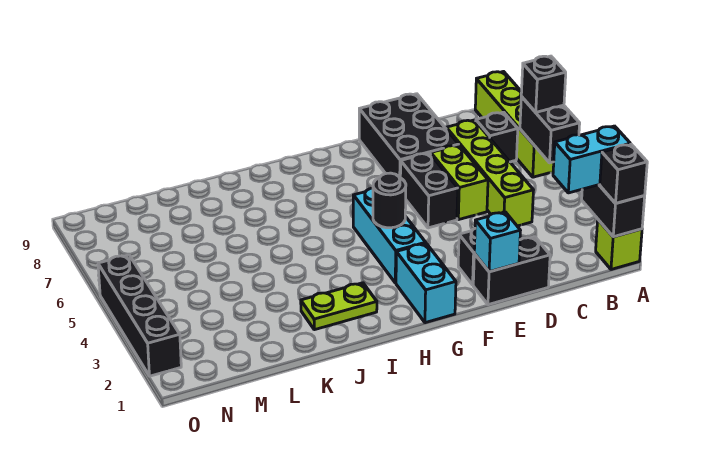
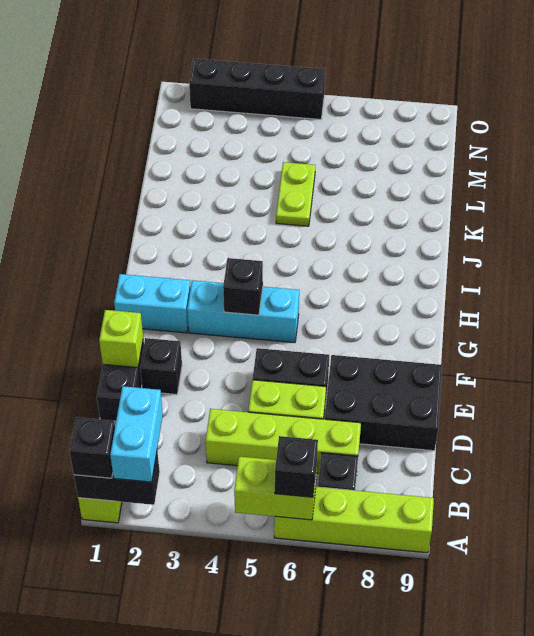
black brick A5:A6 level 2 -> lime brick A5:A6 level 2
cyan brick E1 level 2 -> lime brick E1 level 2
black round brick G4 level 2 -> black brick G4 level 2
lime plate I2:J2 level 1 -> lime plate K5:L5 level 1

